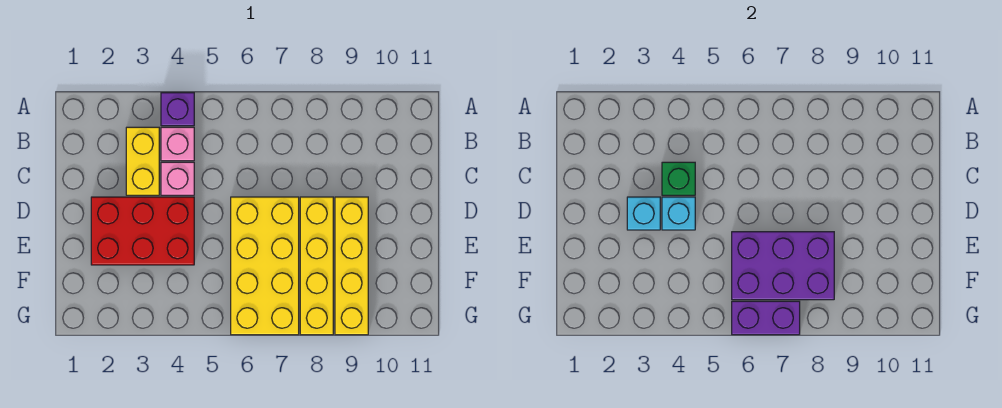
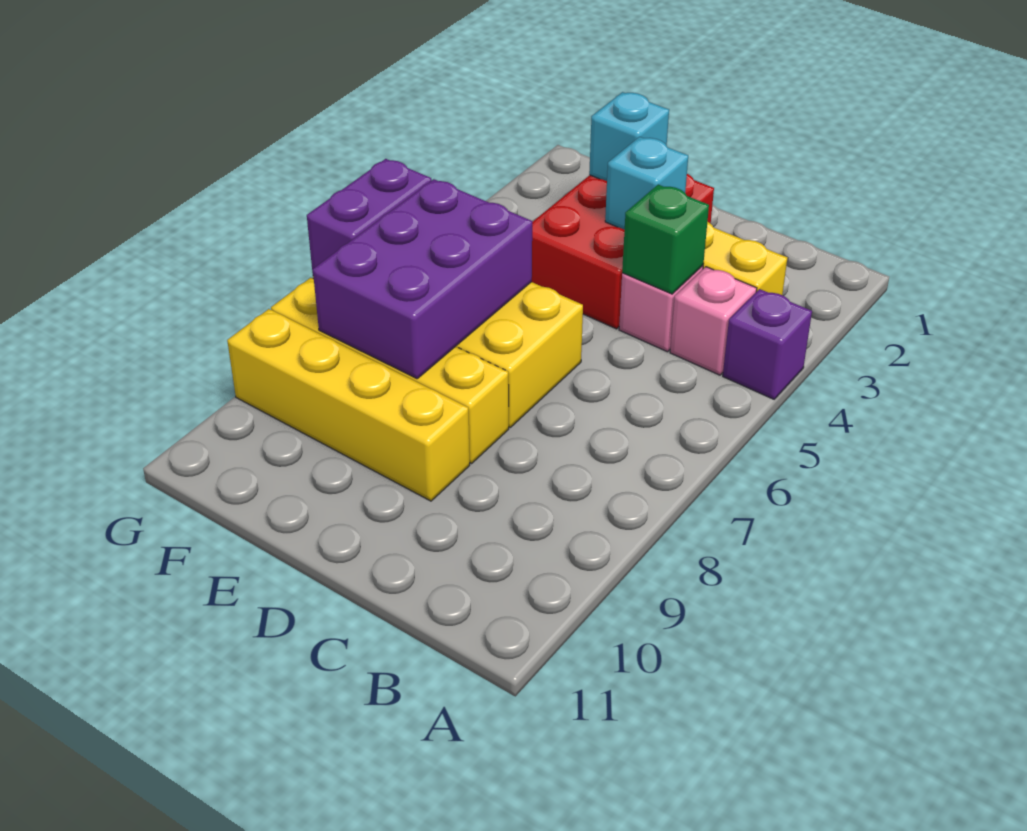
cyan brick D4 level 2 -> cyan brick E2 level 2

